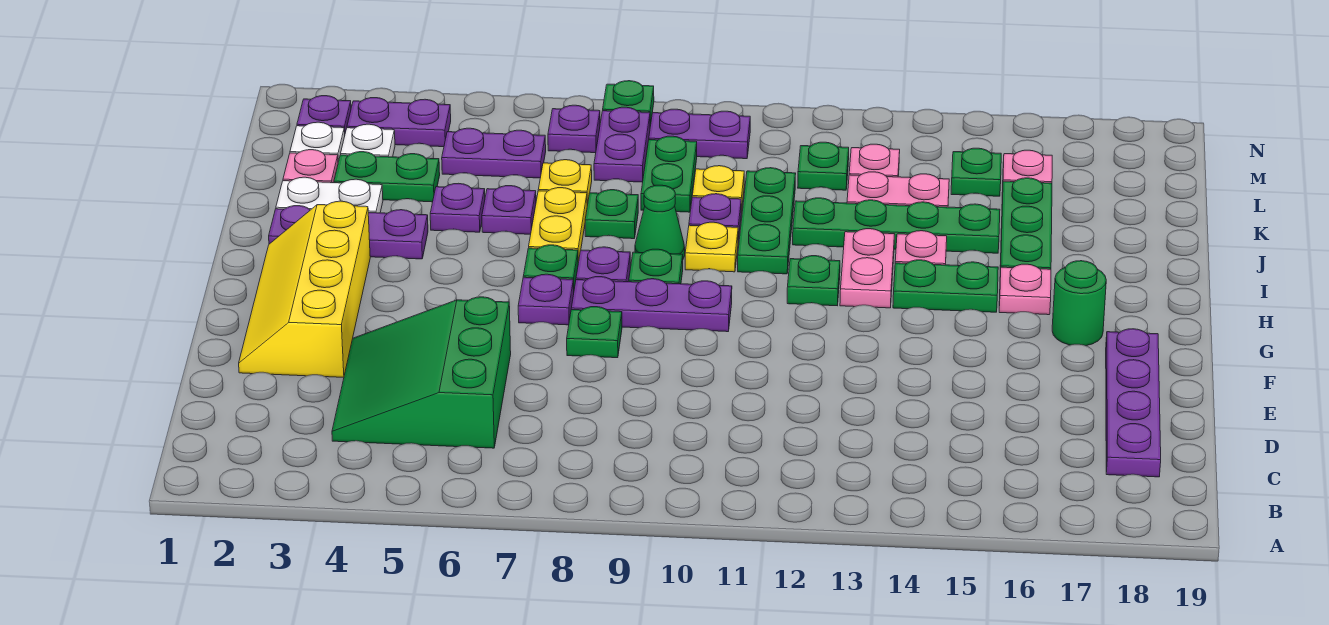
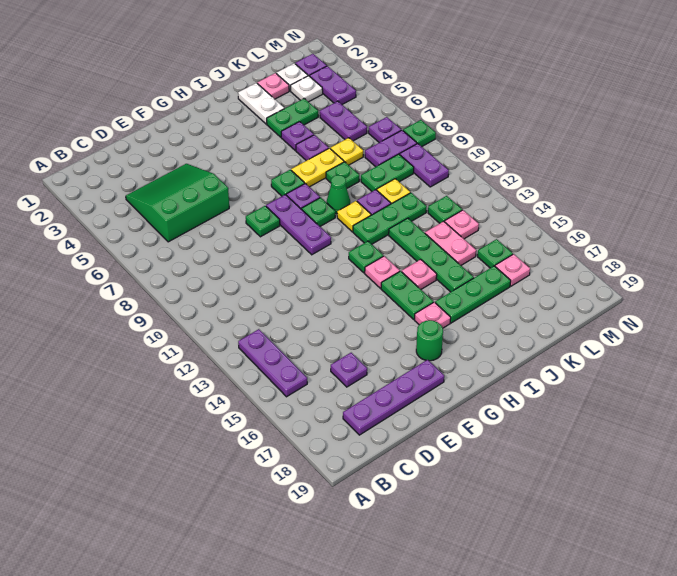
yellow slope E2:H3 level 1 top 3 -> none
purple plate G7 level 1 -> purple plate D16 level 1
pink plate H13:I13 level 1 -> pink plate H13 level 1
purple plate I2:I4 level 1 -> purple plate B13:B15 level 1
green plate K3:K4 level 1 -> green plate J4:K4 level 1

